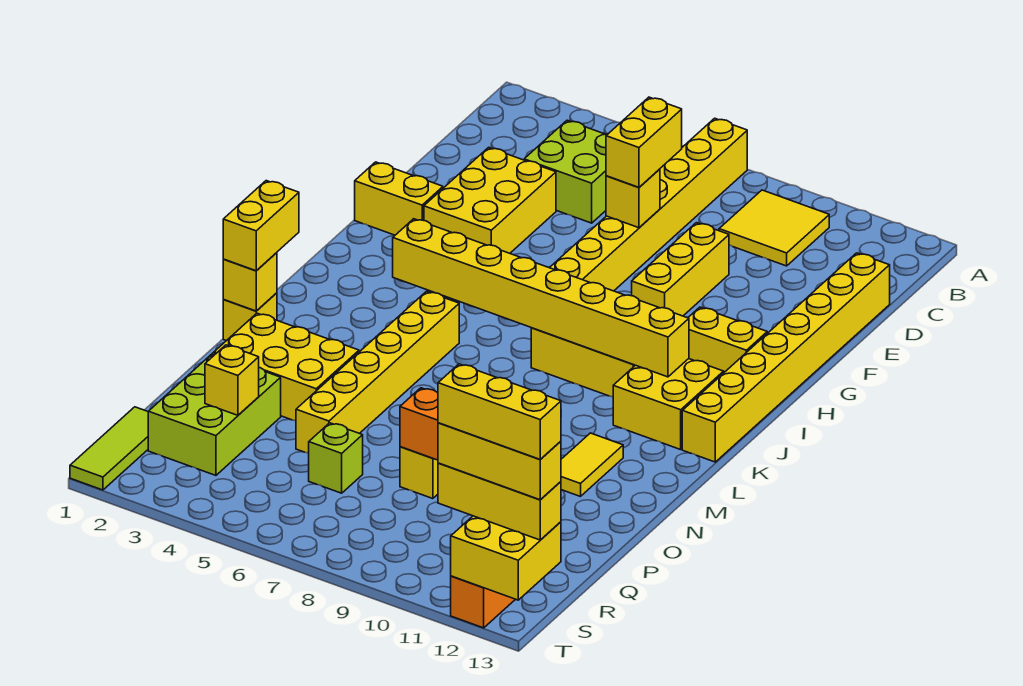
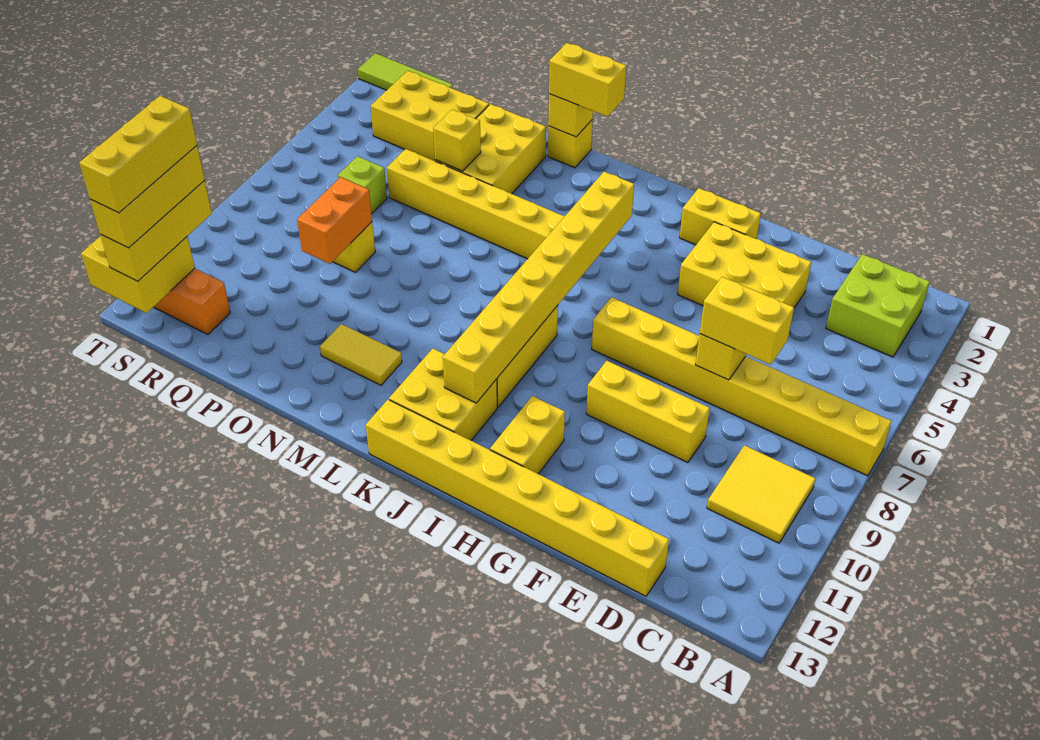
lime brick C4:D5 level 1 -> lime brick B2:C3 level 1
yellow brick G1:G2 level 1 -> yellow brick G2:H2 level 1
lime brick P2:R3 level 1 -> yellow brick P2:R3 level 1
yellow brick Q3 level 2 -> yellow brick O4 level 2

